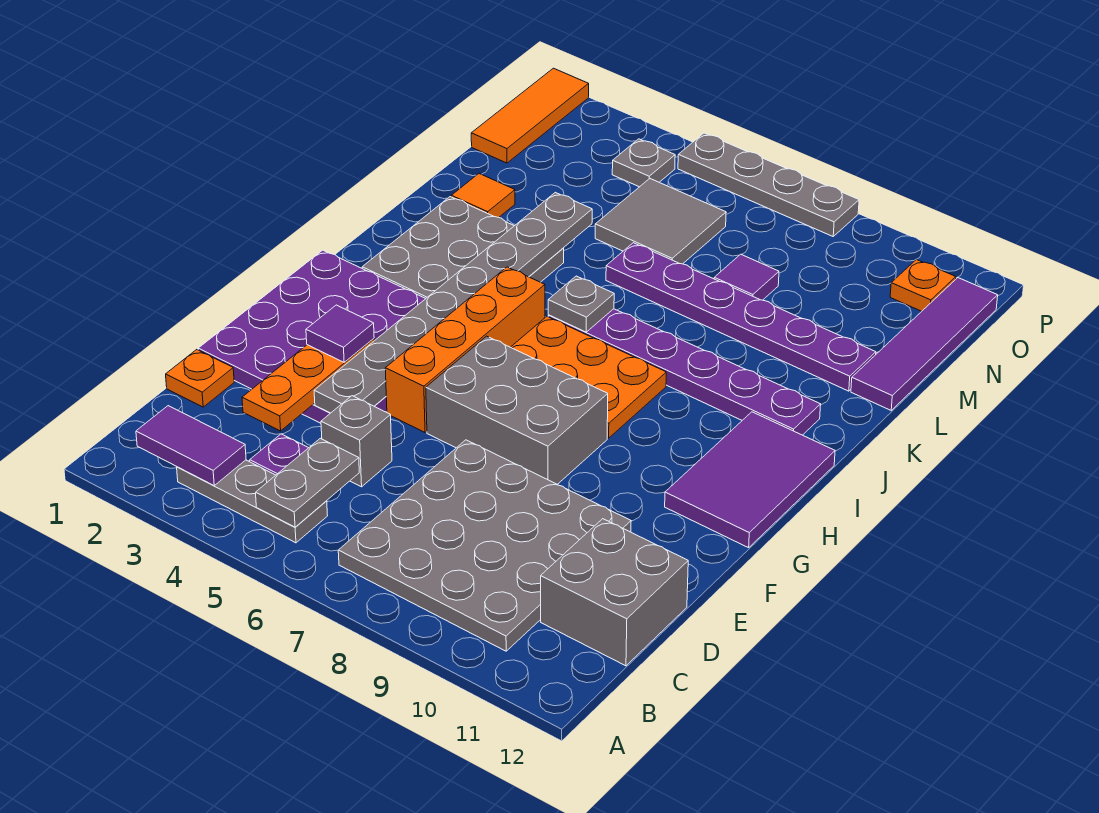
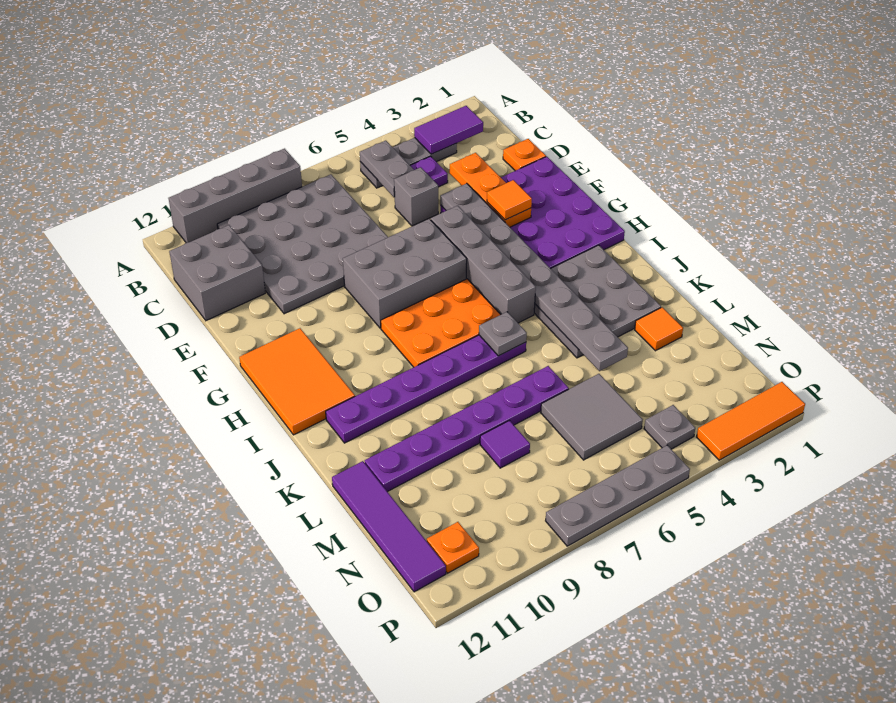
none -> grey brick A8:A11 level 1
purple tile F3 level 3 -> orange tile F3 level 3
orange brick F5:I5 level 1 -> grey brick F5:I5 level 1
purple tile G11:I12 level 1 -> orange tile G11:I12 level 1
orange tile N1:P1 level 1 -> orange tile P1:P3 level 1

